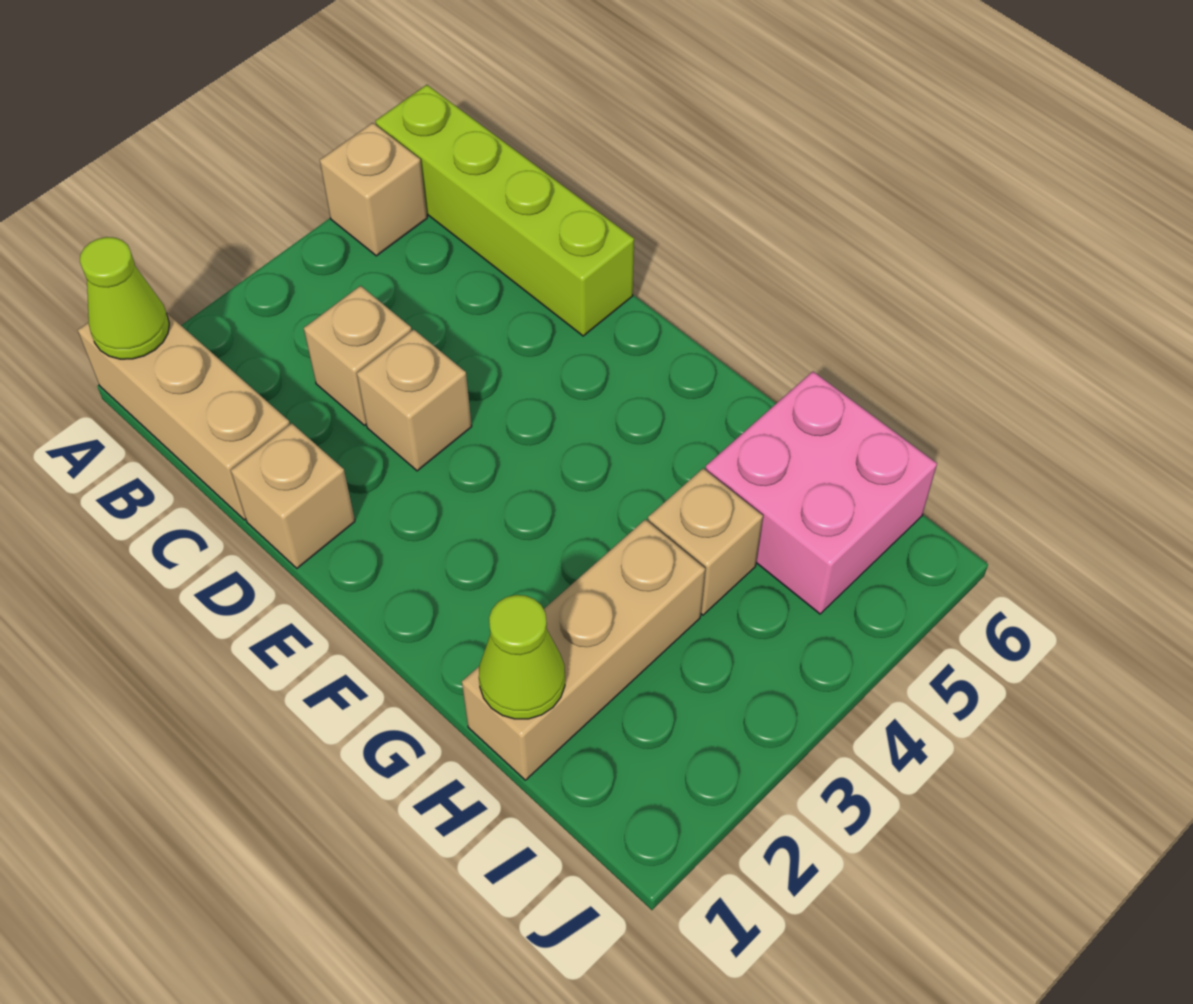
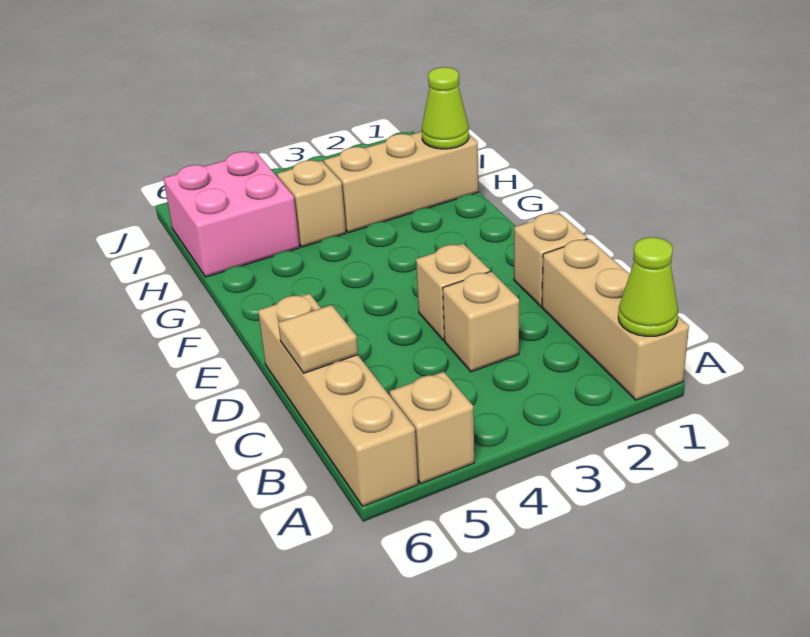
lime brick A6:D6 level 1 -> tan brick A6:D6 level 1
none -> tan tile C6 level 2

